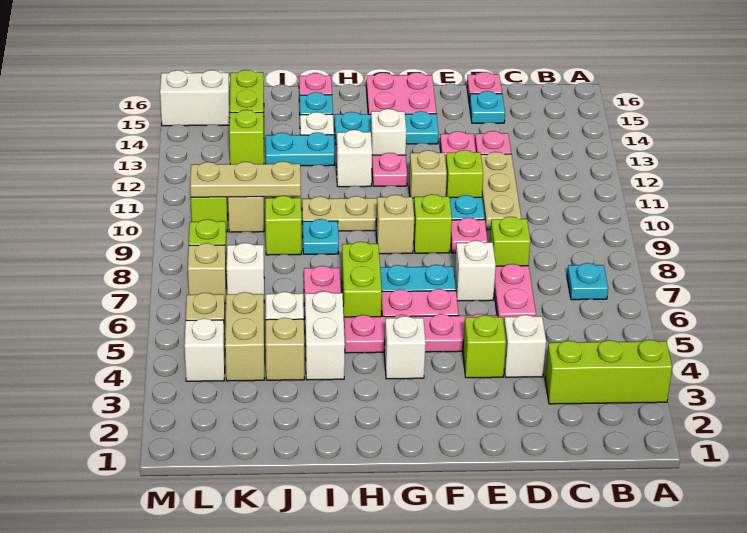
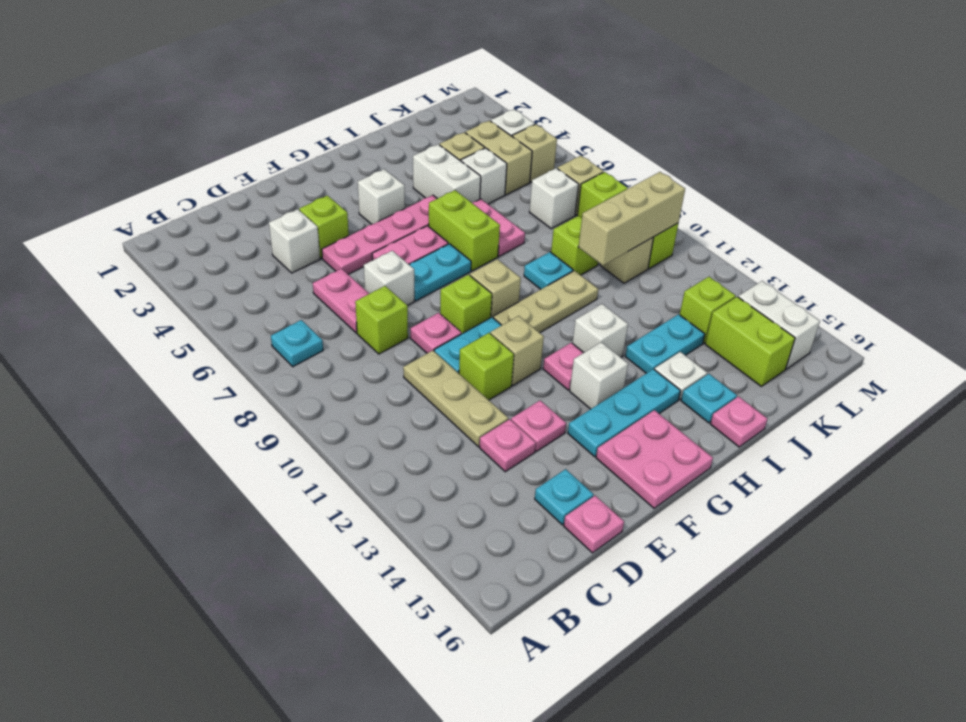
lime brick A3:C3 level 1 -> none
tan plate J10:L10 level 2 -> tan brick J10:L10 level 2
white brick L15:M15 level 1 -> white brick L14:L15 level 1

